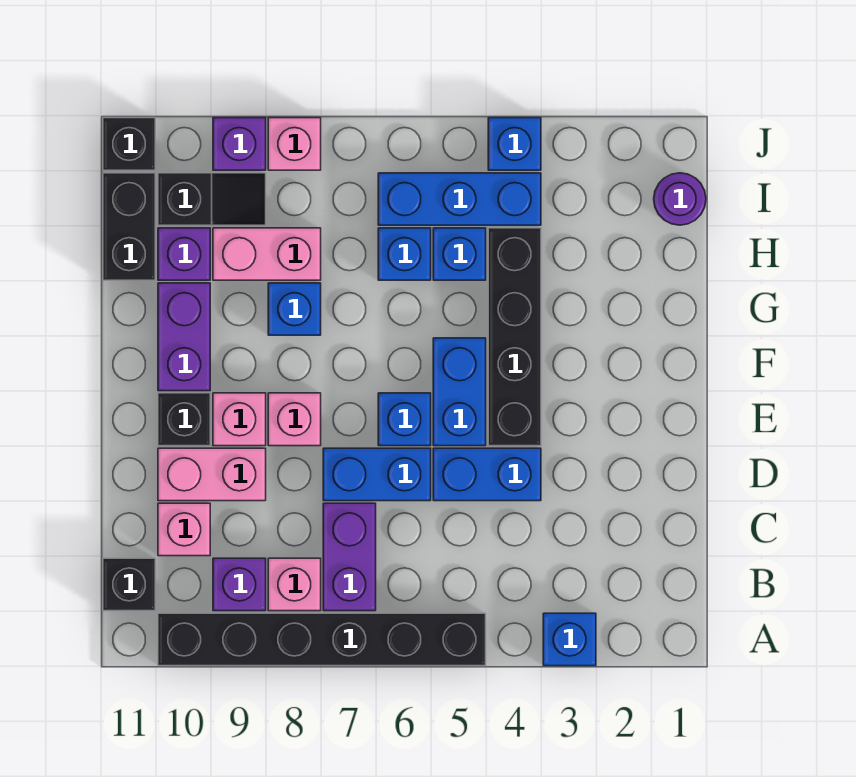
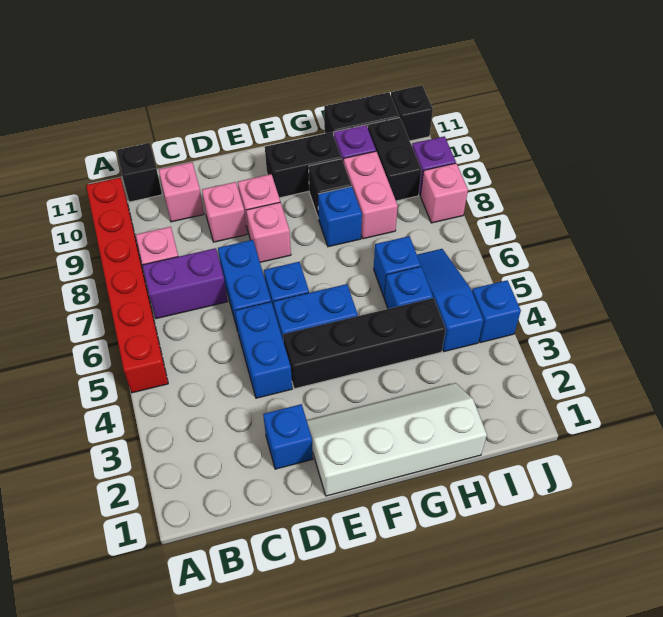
blue brick A3 level 1 -> blue brick D2 level 1
black brick A5:A10 level 1 -> red brick A5:A10 level 1
purple brick B9 level 1 -> none
pink brick D9:D10 level 1 -> pink brick D9 level 1
none -> white slope E1:H2 level 1 top 1
black brick E10 level 1 -> black brick G9 level 1
purple brick F10:G10 level 1 -> black brick F10:G10 level 1
purple round brick I1 level 1 -> none
blue brick I4:I6 level 1 -> blue slope I4:I6 level 1 top 4
black slope I9:I10 level 1 top 10 -> black brick I9:I10 level 1

